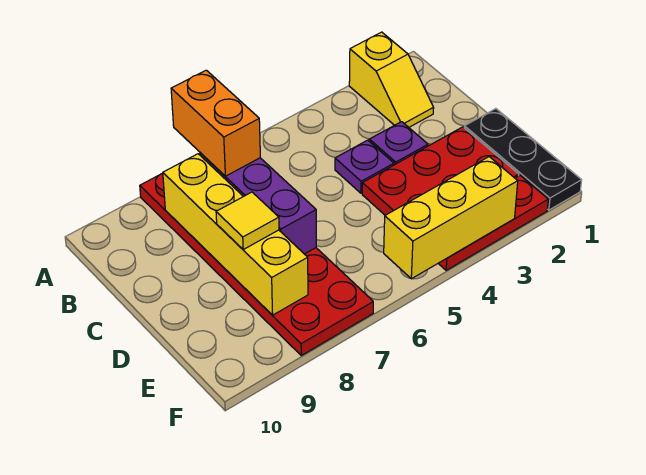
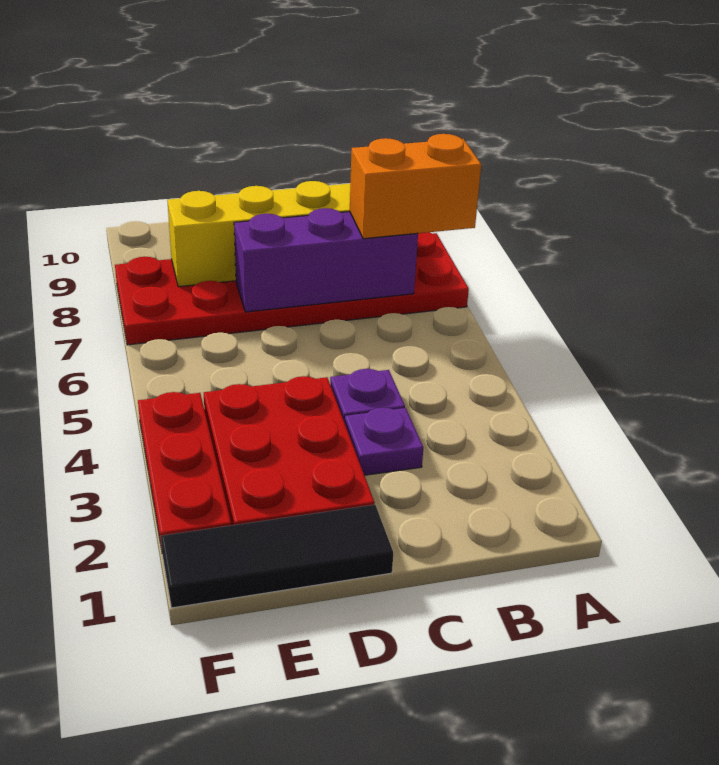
yellow slope A2:B2 level 1 top A -> none
black plate D1:F1 level 1 -> black tile D1:F1 level 1
yellow tile D8 level 3 -> none
yellow brick F3:F5 level 2 -> none

